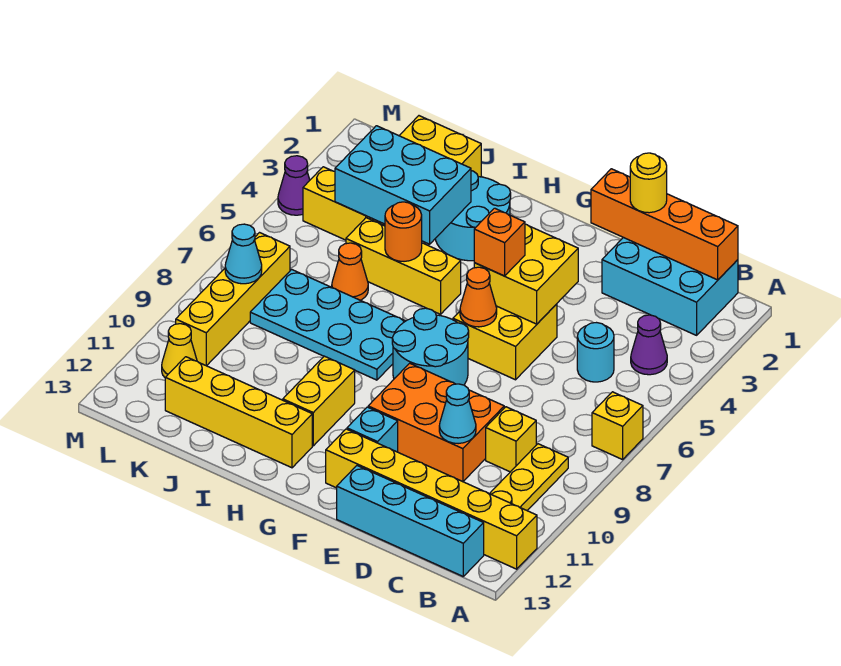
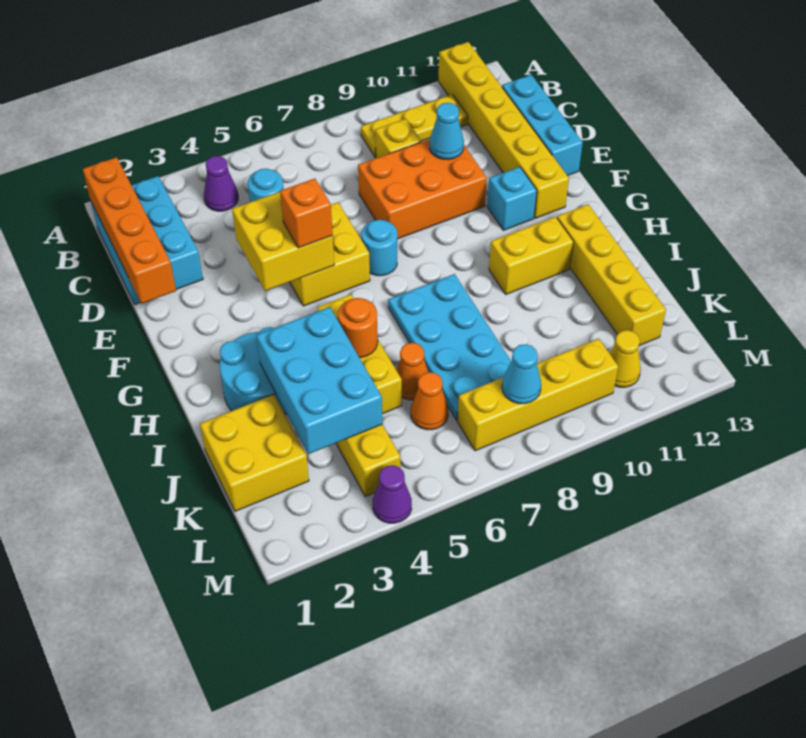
yellow brick A7 level 1 -> none
cyan brick B13:E13 level 1 -> cyan brick C13:E13 level 1
yellow round brick D1 level 3 -> none
orange brick D9:F10 level 1 -> orange brick D8:E10 level 1
orange cone F6 level 2 -> orange cone K6 level 1
cyan round brick F7:G8 level 1 -> cyan round brick F7 level 1

